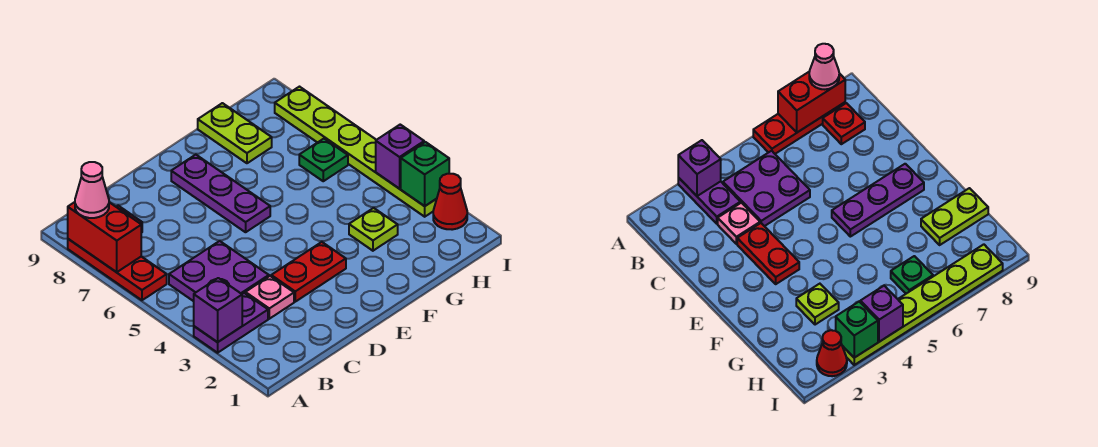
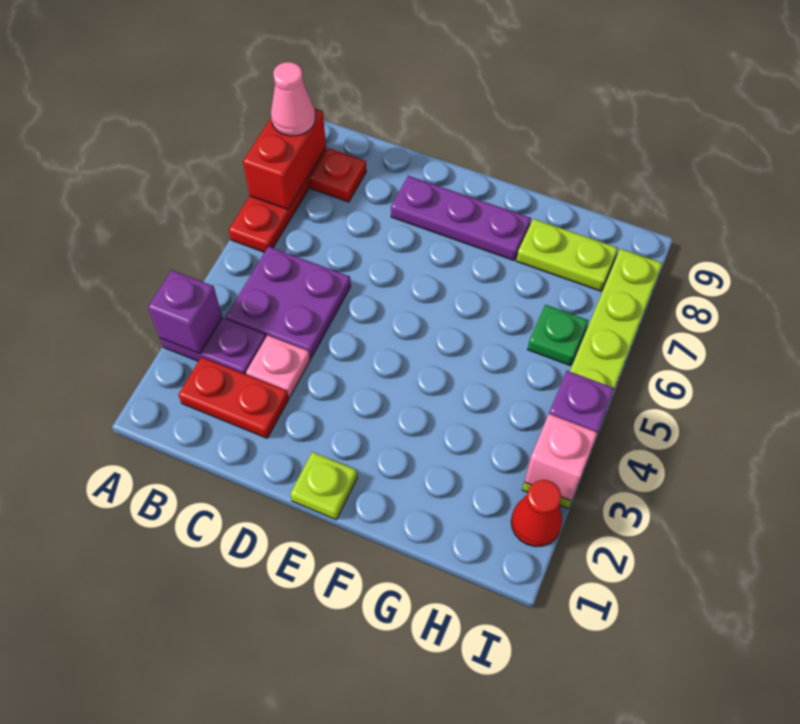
red plate D3:E3 level 1 -> red plate B2:C2 level 1
purple plate E6:E8 level 1 -> purple plate D8:F8 level 1
lime plate G3 level 1 -> lime plate E1 level 1
lime plate G8:G9 level 1 -> lime plate G8:H8 level 1
green brick I3 level 2 -> pink brick I3 level 2

